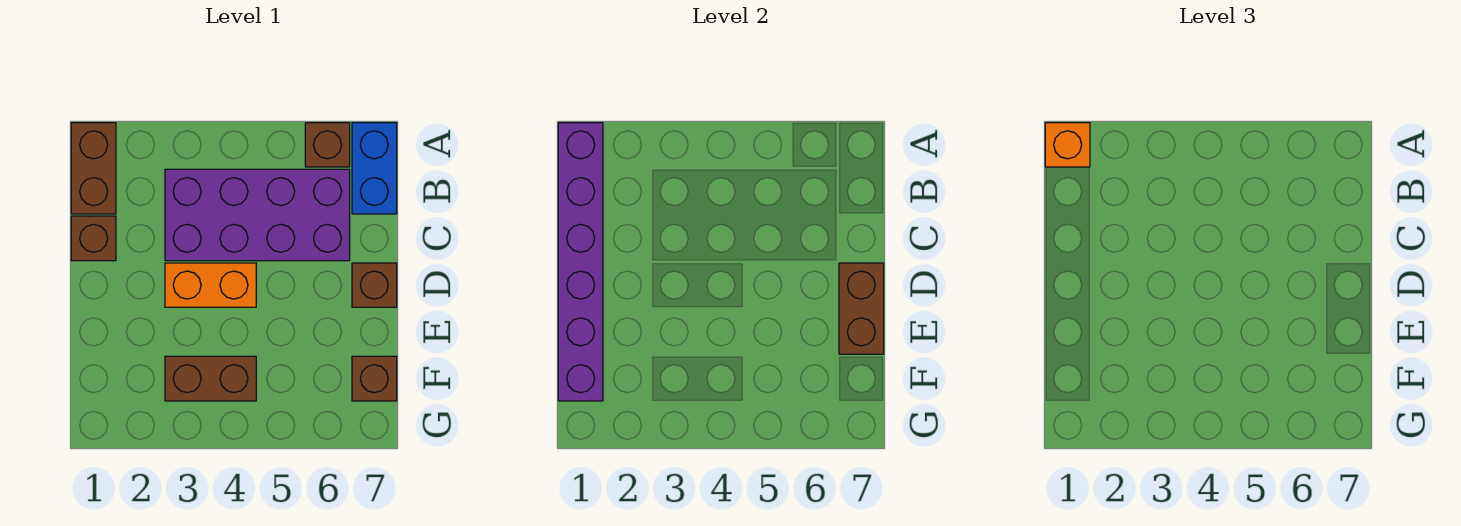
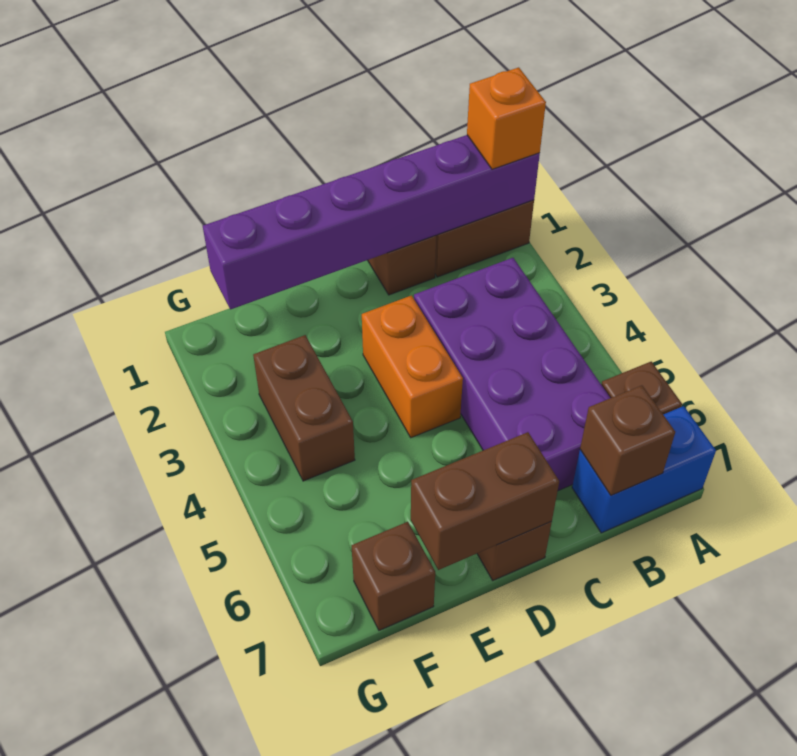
none -> brown brick B7 level 2

